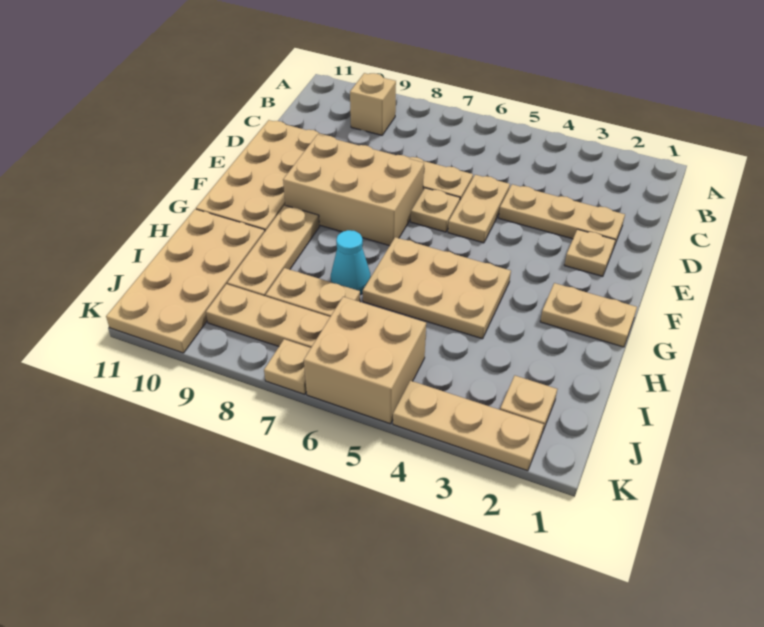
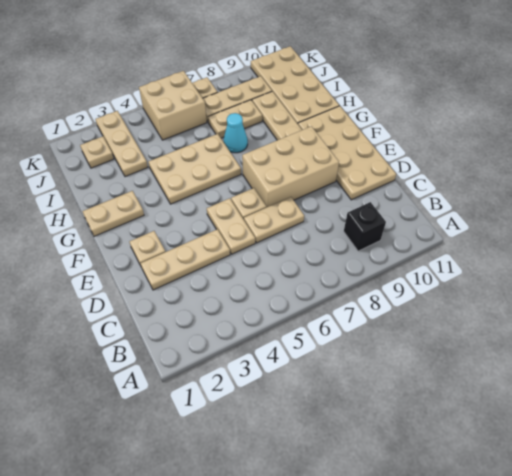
tan brick B9 level 1 -> black brick B9 level 1
tan plate K2:K4 level 1 -> tan plate I3:K3 level 1

